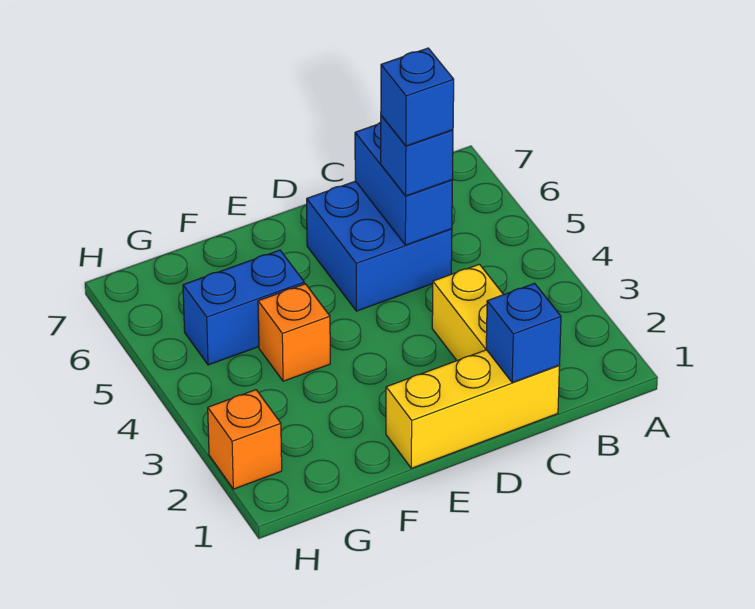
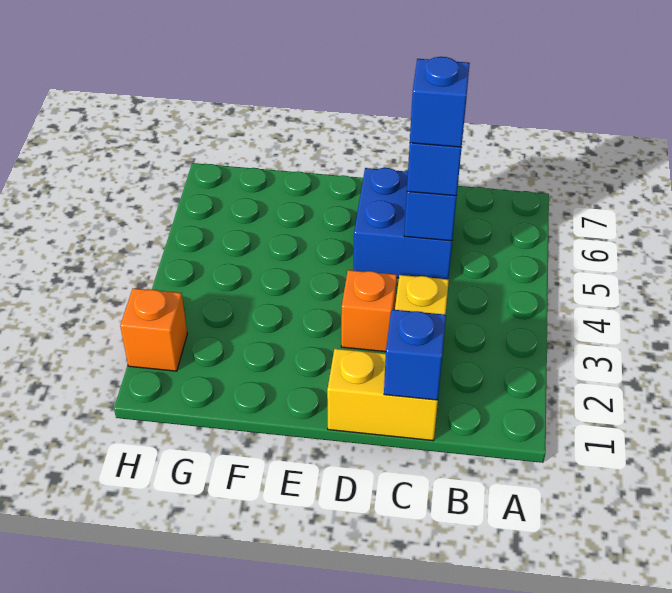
yellow brick C1:E1 level 1 -> yellow brick C1:D1 level 1
orange brick F4 level 1 -> orange brick D3 level 1
blue brick F5:G5 level 1 -> none

